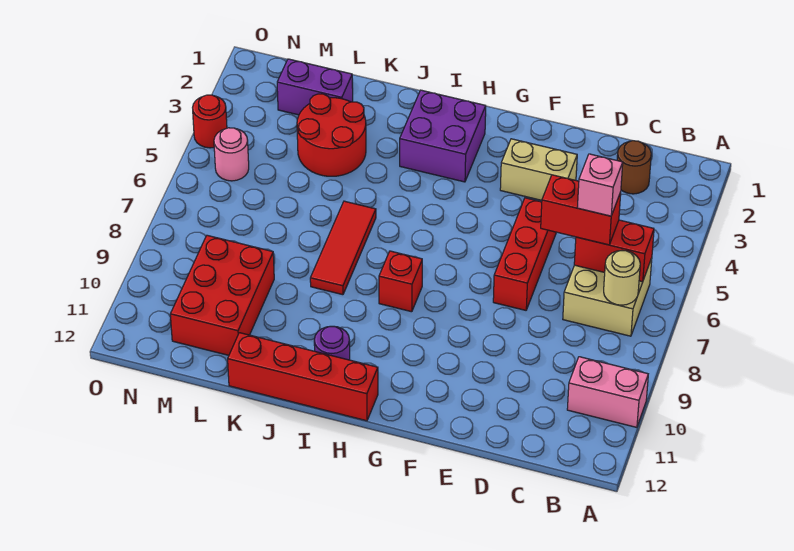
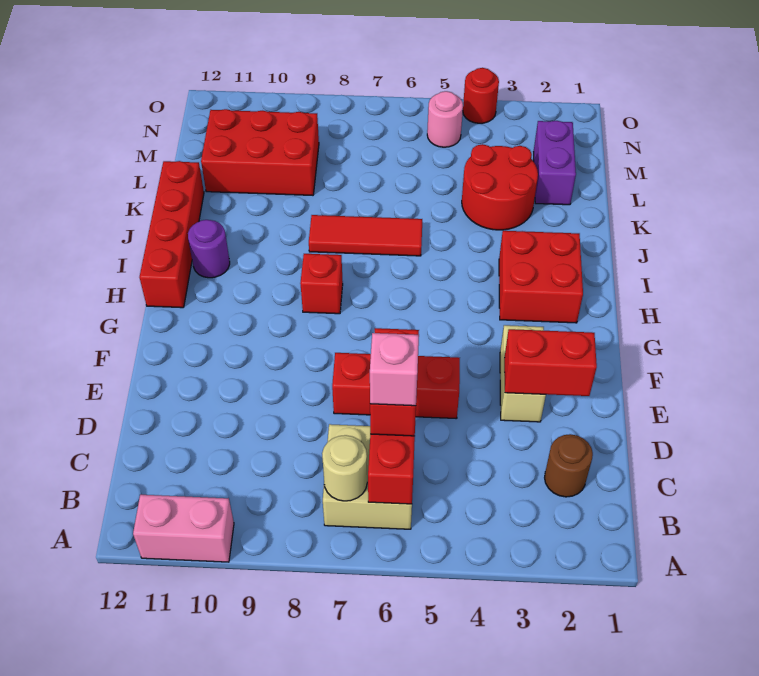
pink brick A10:B10 level 1 -> pink brick A10:A11 level 1
none -> red brick E2:E3 level 2
purple brick H2:I3 level 1 -> red brick H2:I3 level 1

